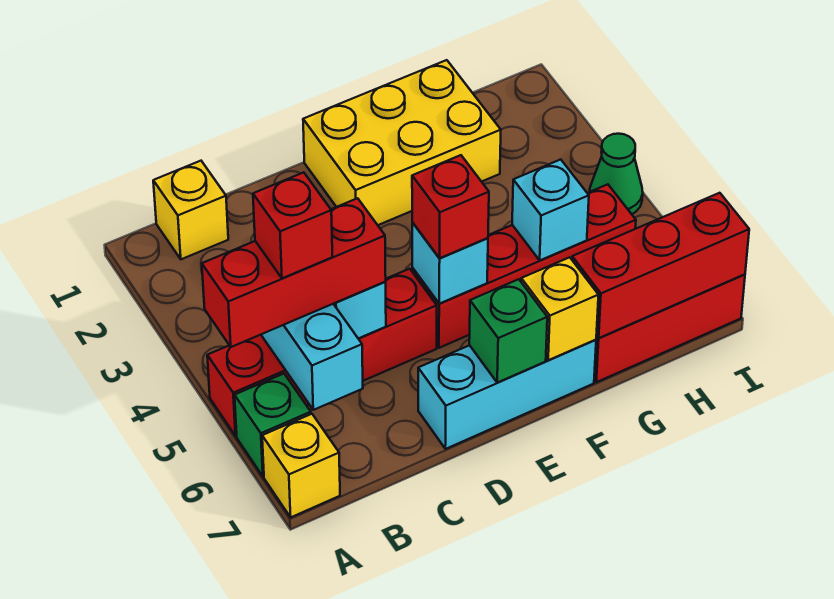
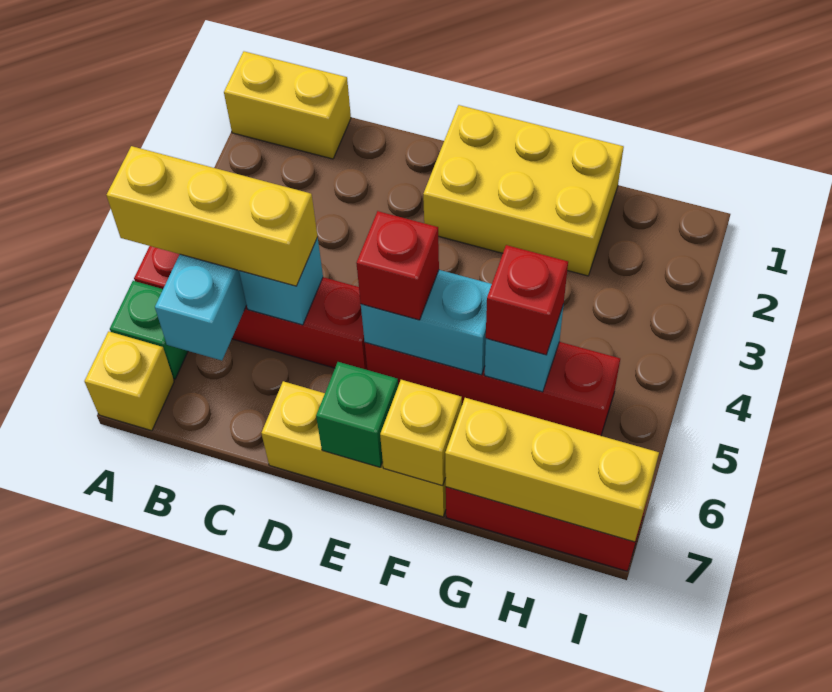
red brick A5:C5 level 3 -> yellow brick A5:C5 level 3
yellow brick B1 level 1 -> yellow brick A1:B1 level 1
red brick B5 level 4 -> red brick G5 level 3
cyan brick D7:F7 level 1 -> yellow brick D7:F7 level 1
cyan brick E5 level 2 -> cyan brick E5:F5 level 2
red brick G7:I7 level 2 -> yellow brick G7:I7 level 2
green cone I4 level 1 -> none

